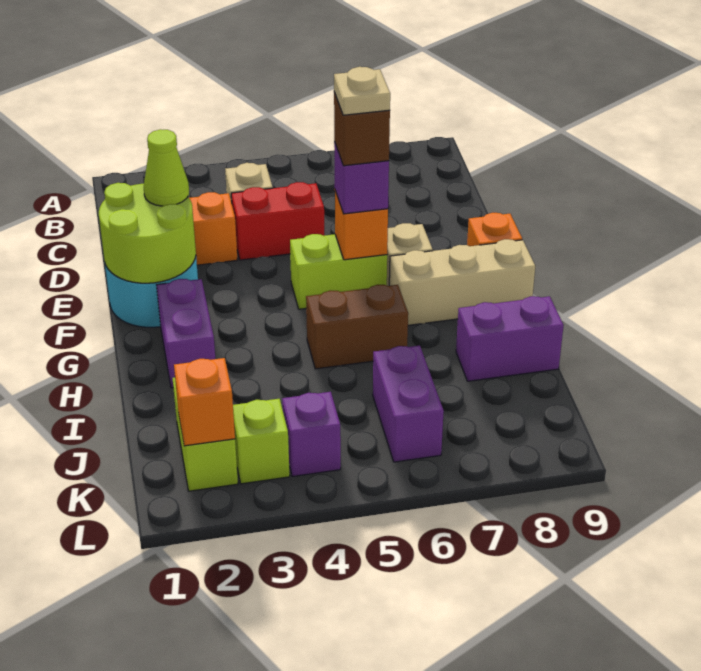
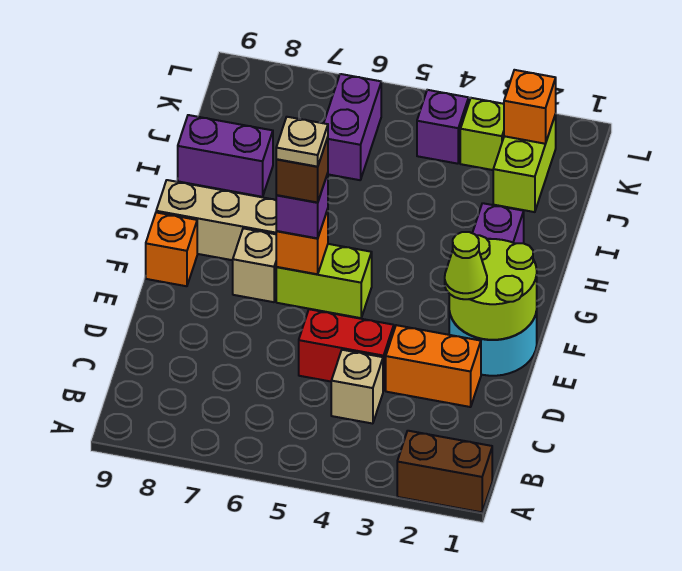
brown brick H5:H6 level 1 -> brown brick A1:A2 level 1

